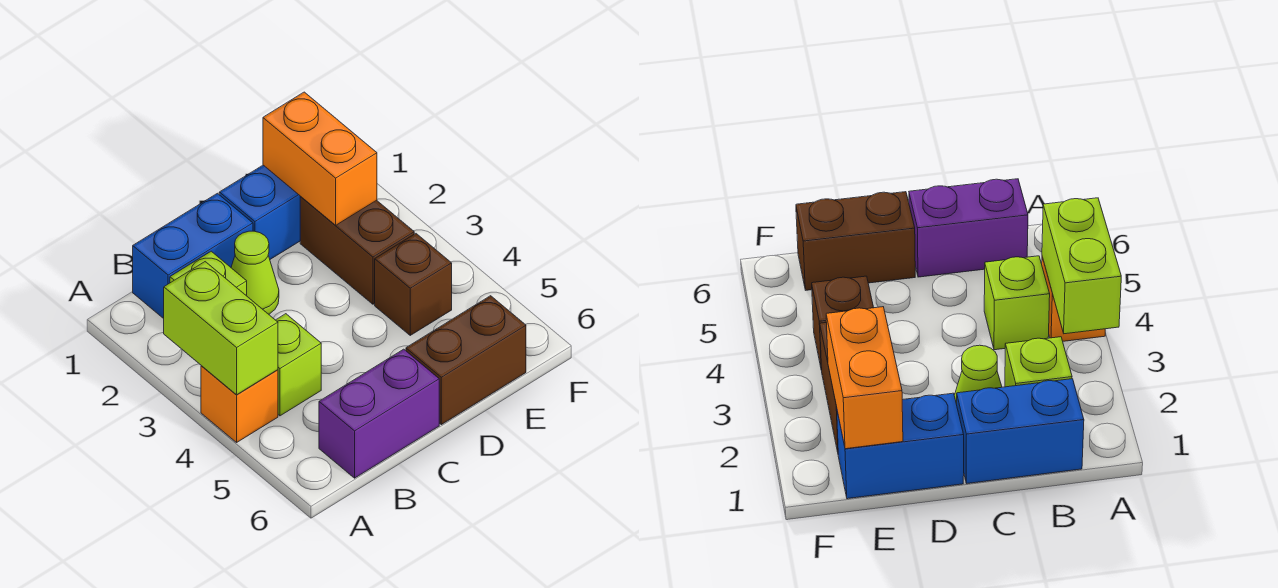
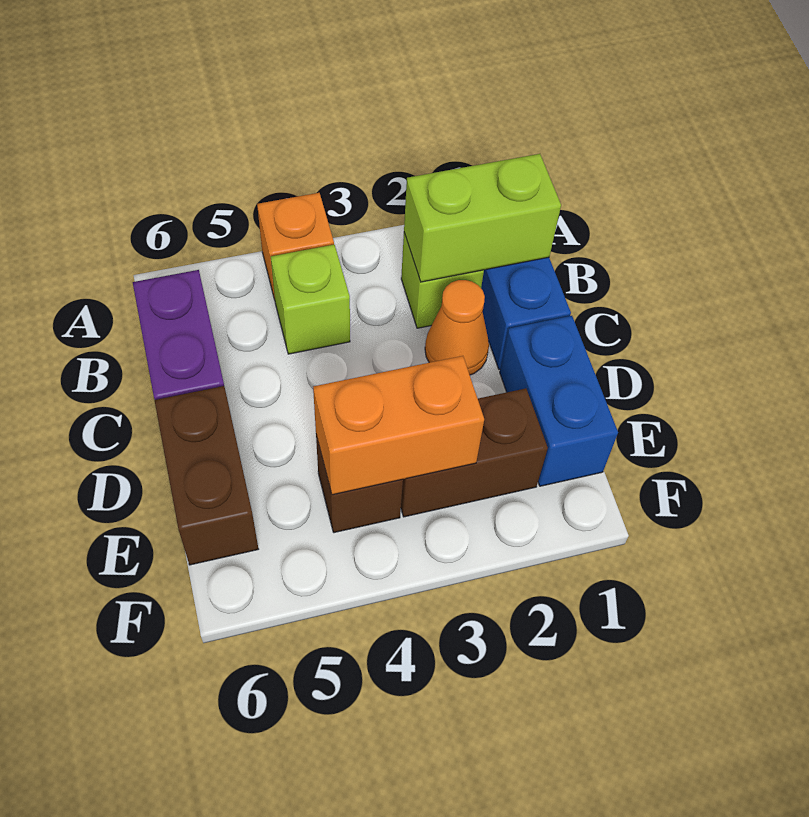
lime brick A3:A4 level 2 -> lime brick B1:B2 level 2
lime cone C2 level 1 -> orange cone C2 level 1
orange brick E1:E2 level 2 -> orange brick E3:E4 level 2

